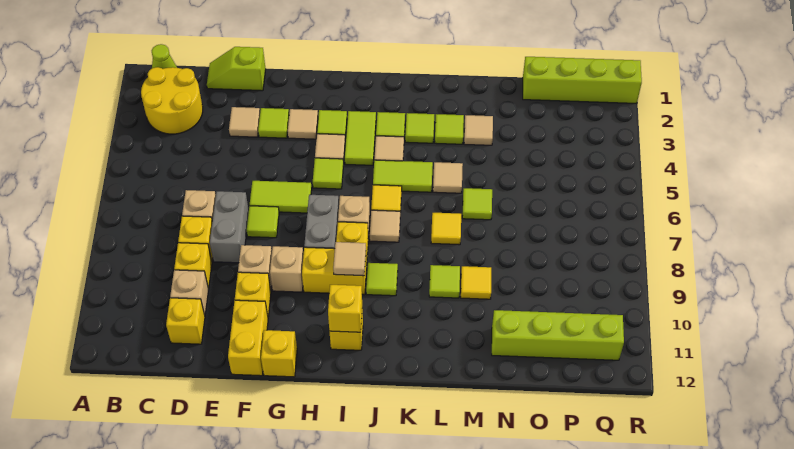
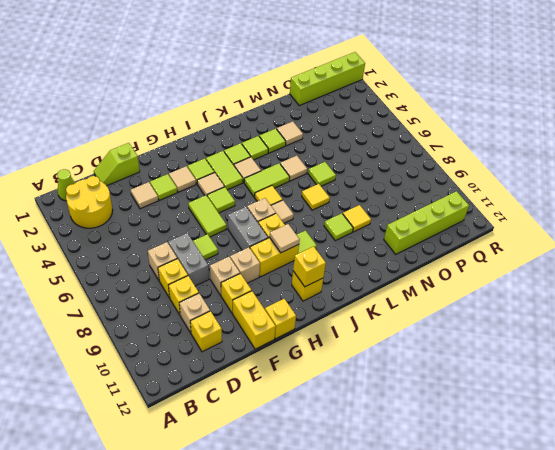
lime tile F6:G6 level 1 -> lime tile G5:G6 level 1

